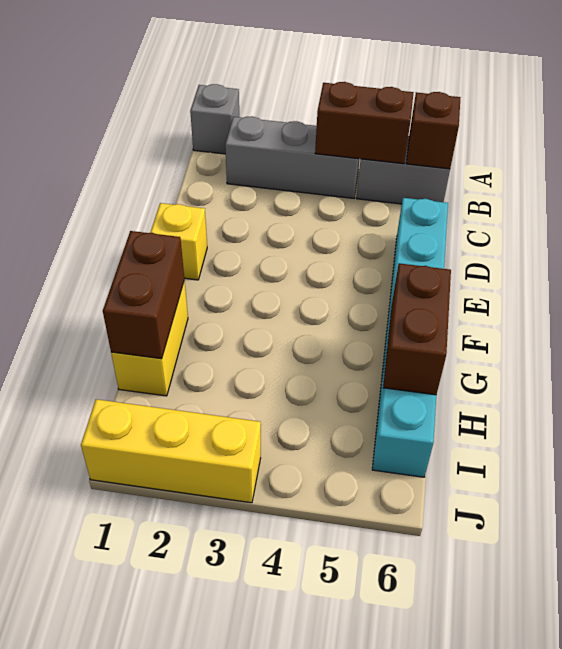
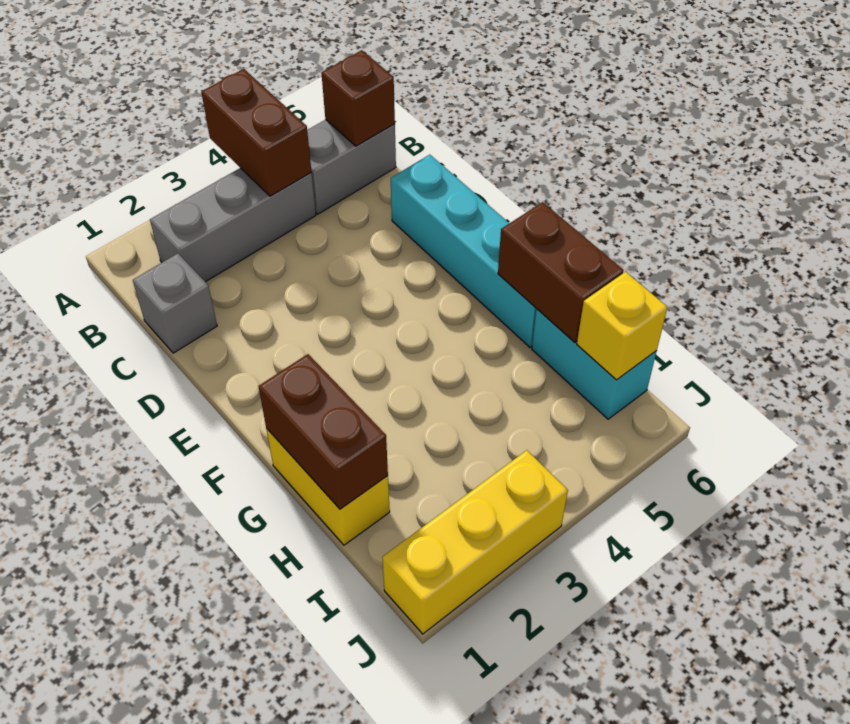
grey brick A1 level 1 -> grey brick C1 level 1
brown brick B4:B5 level 2 -> brown brick A4:B4 level 2
yellow brick E1 level 1 -> yellow brick I6 level 2

